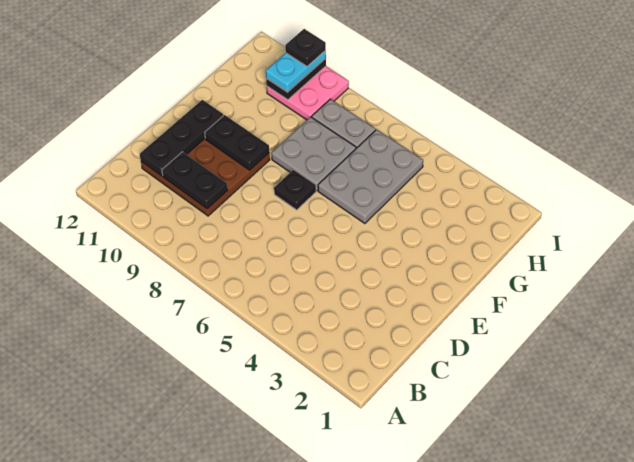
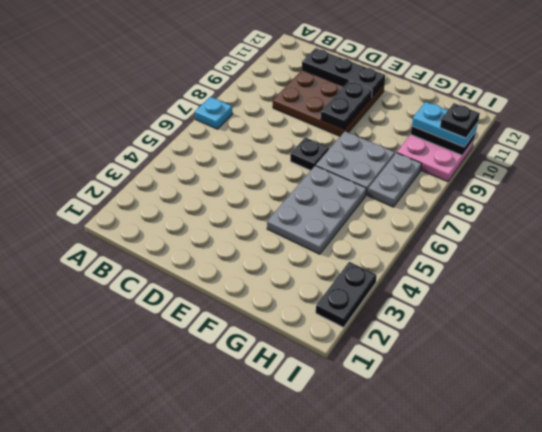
none -> cyan plate A7 level 1
black plate C9:C10 level 2 -> black plate I2:I3 level 1
grey plate F5:H6 level 1 -> grey plate F4:G6 level 1

